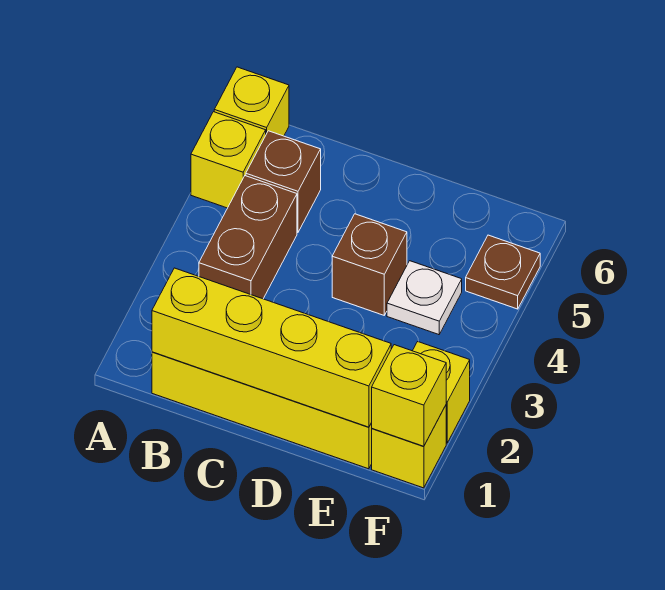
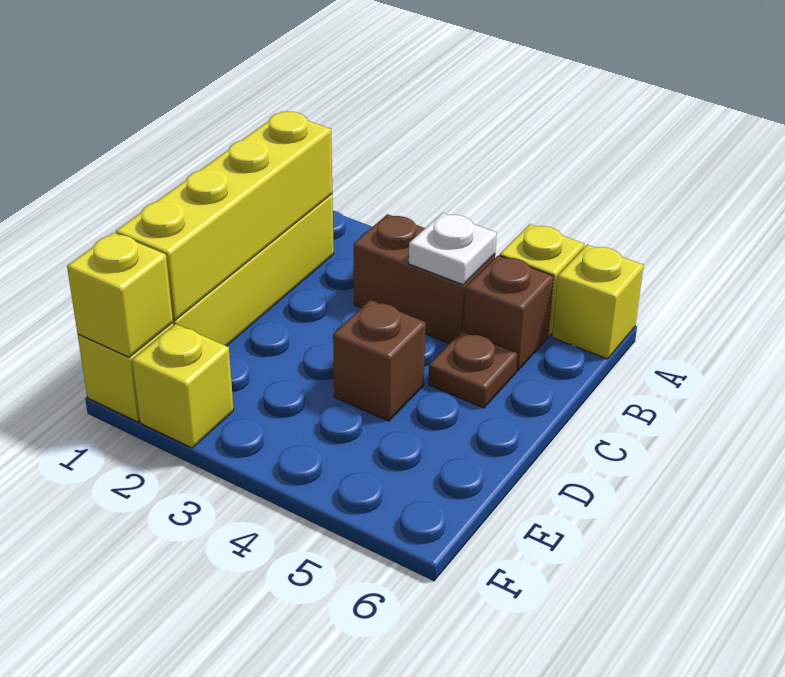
white plate E4 level 1 -> white plate B4 level 2
brown plate F5 level 1 -> brown plate C5 level 1

